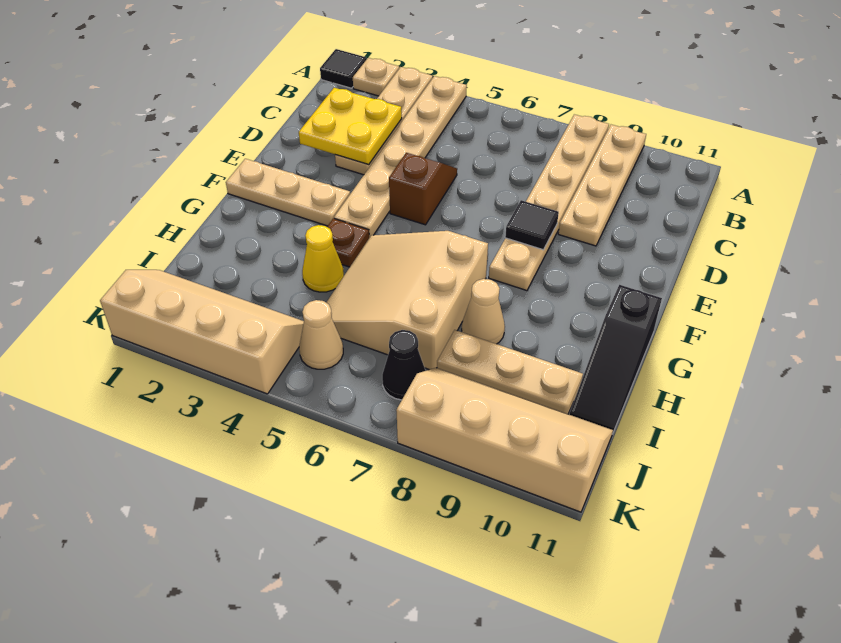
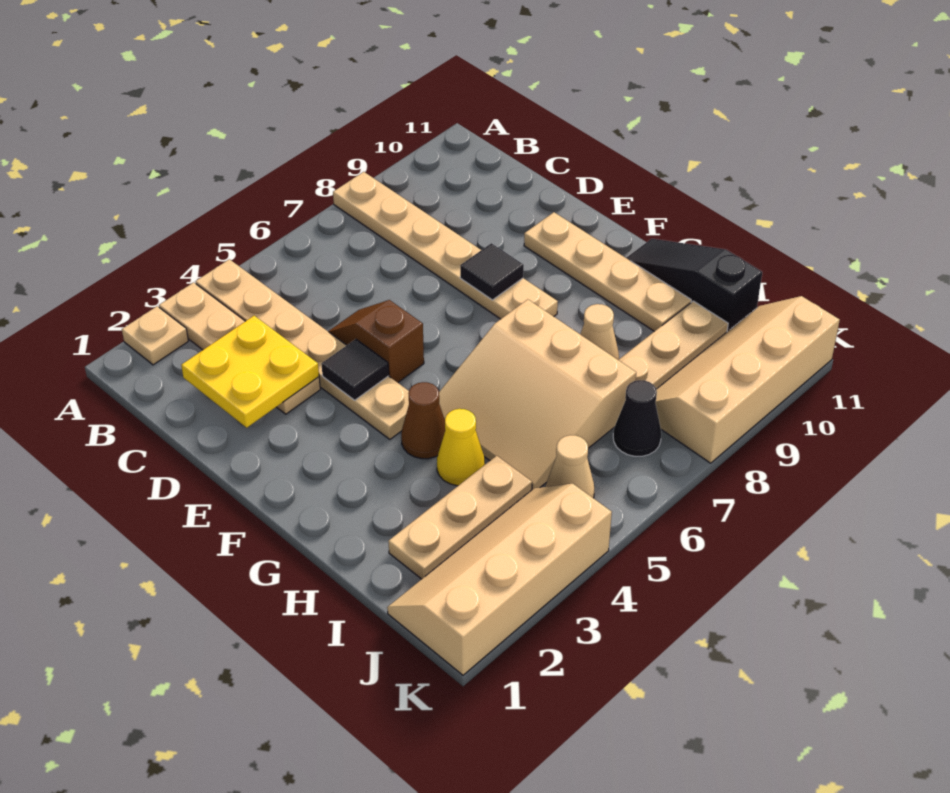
black tile A1 level 1 -> black tile E4 level 2
tan plate A9:D9 level 1 -> tan plate E10:H10 level 1
tan plate F1:F3 level 1 -> tan plate I2:I4 level 1
brown plate G4 level 1 -> brown cone G4 level 1
black slope G11:I11 level 1 top G -> black slope G11:I11 level 1 top I

